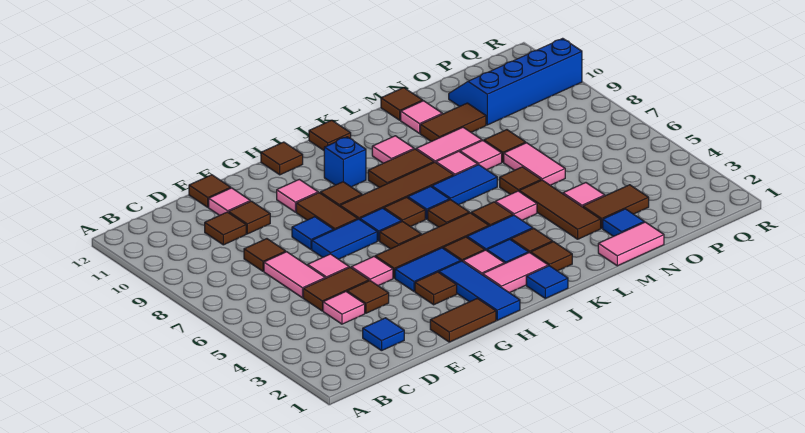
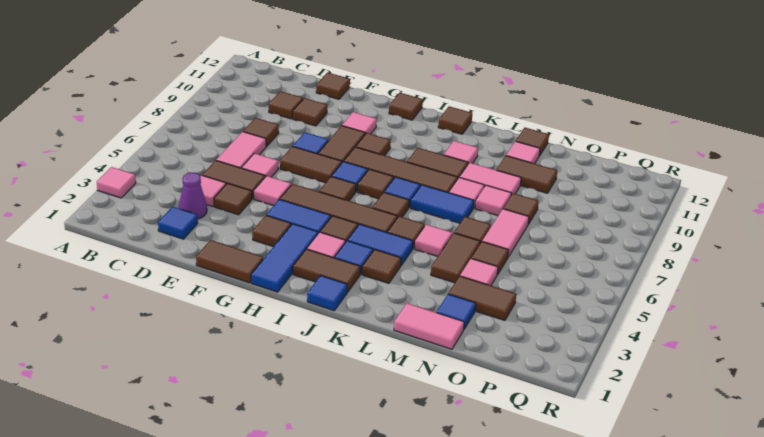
none -> purple cone D3 level 1
pink tile E11 level 1 -> pink tile A3 level 1
blue tile F7:G7 level 1 -> brown tile F7:G7 level 1
pink tile I2:J2 level 1 -> brown tile I2:J2 level 1
blue brick I10 level 1 -> none
brown tile K2 level 1 -> brown tile N5 level 1
brown tile M3:M5 level 1 -> brown tile M4:M5 level 1
blue slope O10:R11 level 1 top 10 -> none

